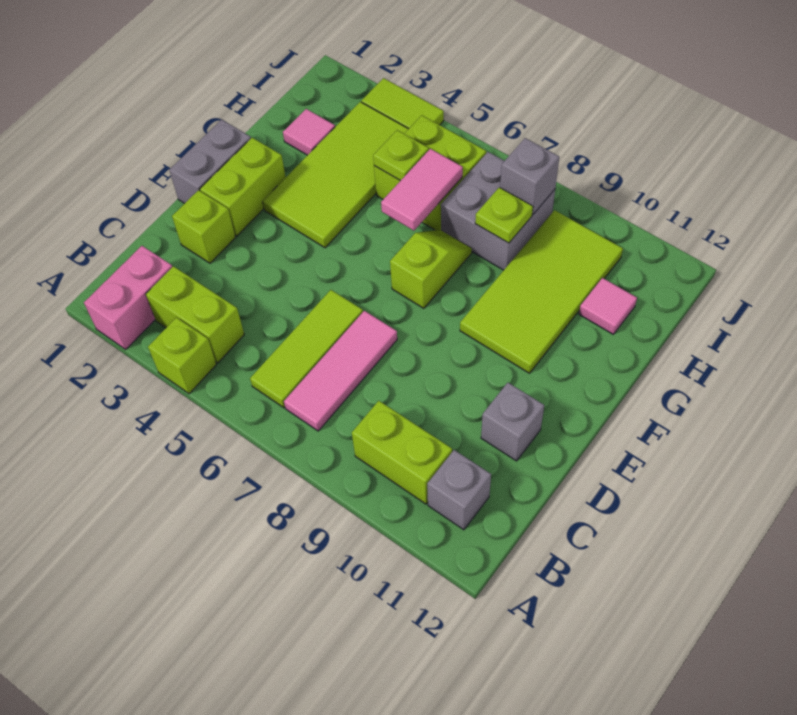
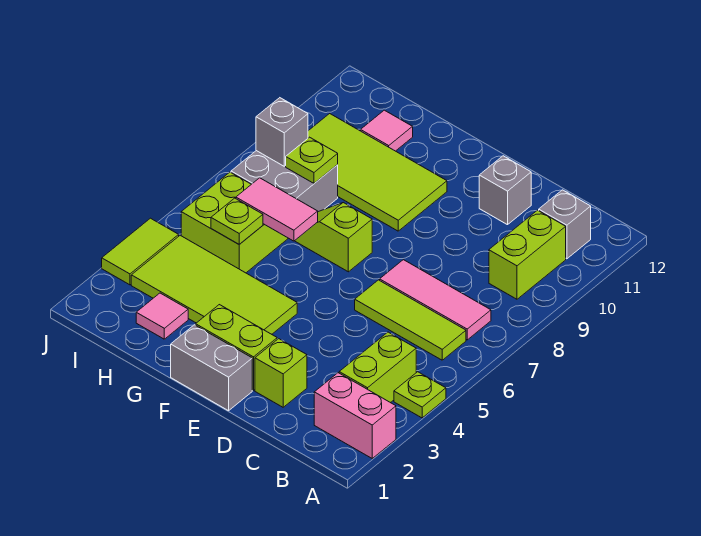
lime brick A4 level 1 -> lime plate A4 level 1

